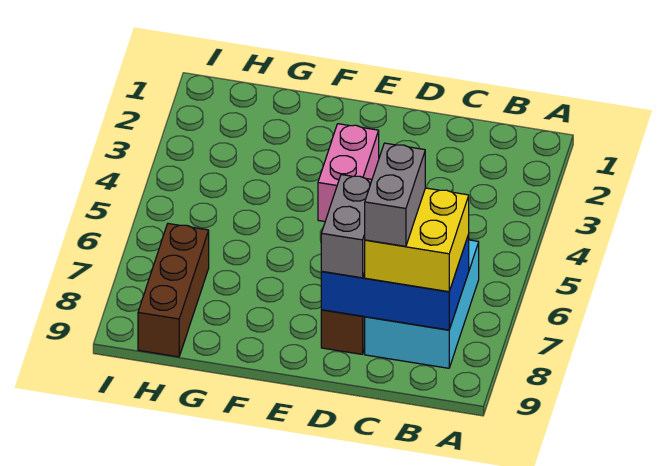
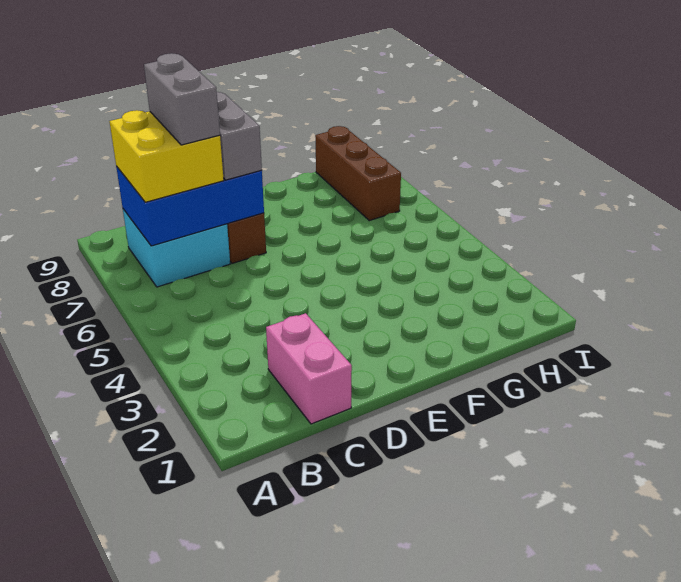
cyan brick B6:C8 level 1 -> cyan brick B7:C8 level 1
pink brick E3:E4 level 1 -> pink brick C1:C2 level 1

